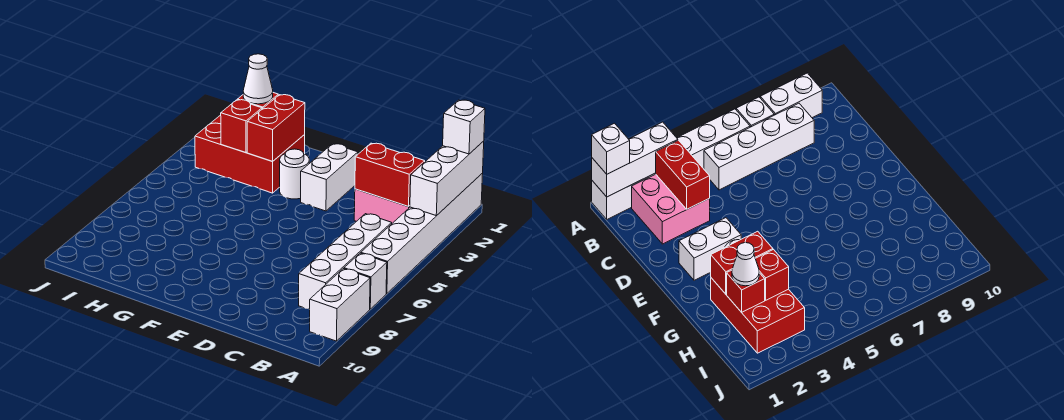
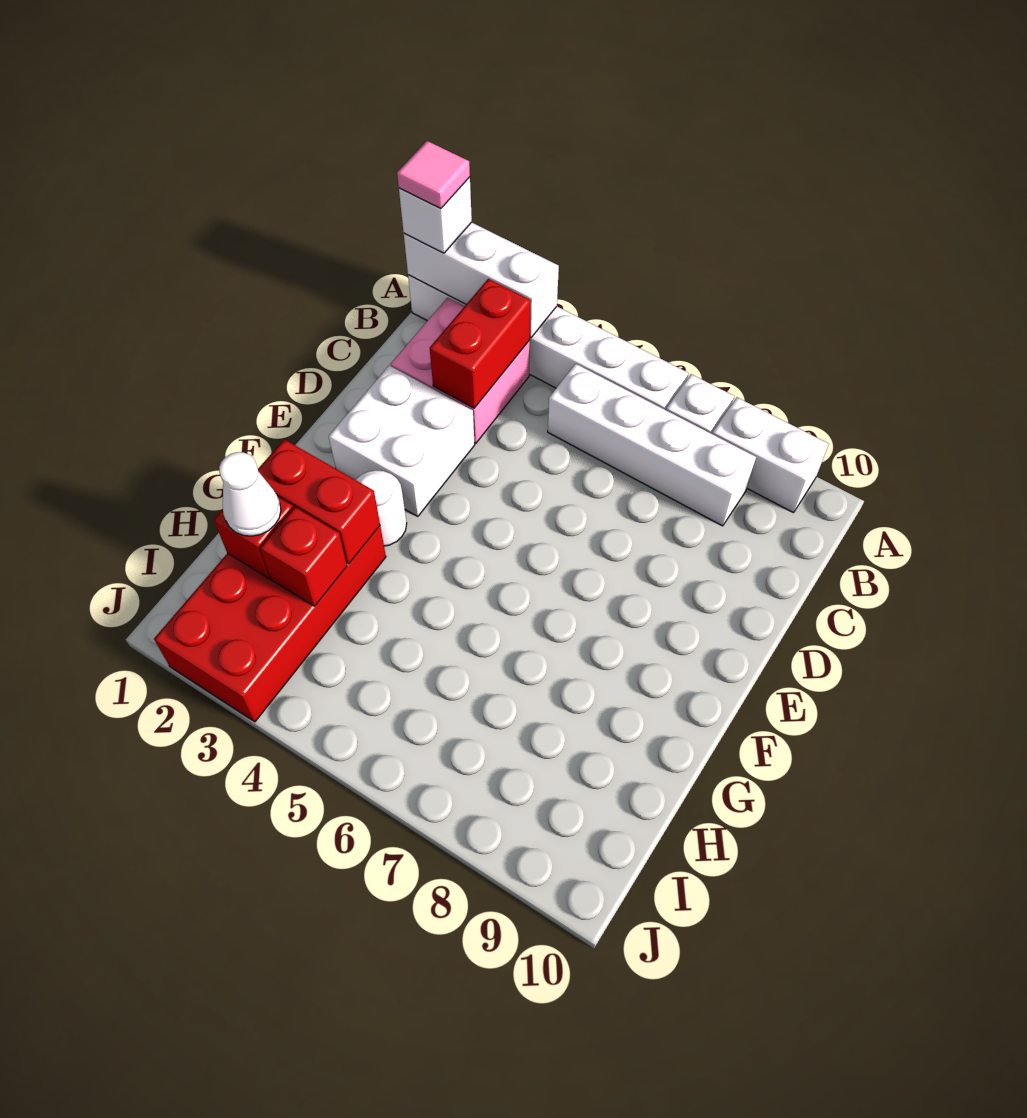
none -> pink tile A1 level 4
white brick E2:E3 level 1 -> white brick D2:E3 level 1
red brick G2:I3 level 1 -> red brick G2:J3 level 1

